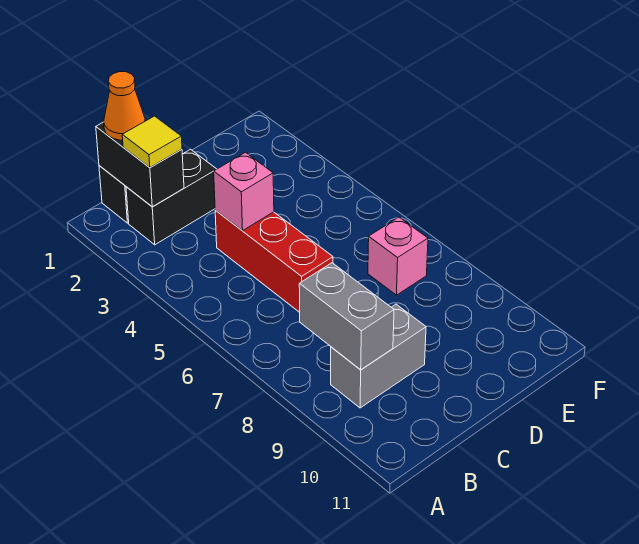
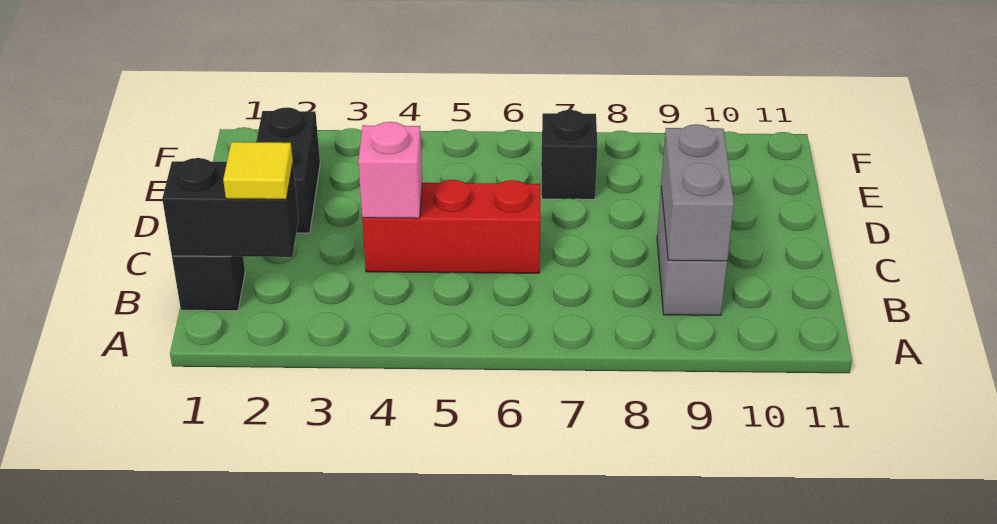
orange cone B1 level 3 -> none
black brick B2:C2 level 1 -> black brick D2:E2 level 1
grey brick B8:B9 level 2 -> grey brick B9:C9 level 2
pink brick E7 level 1 -> black brick E7 level 1

